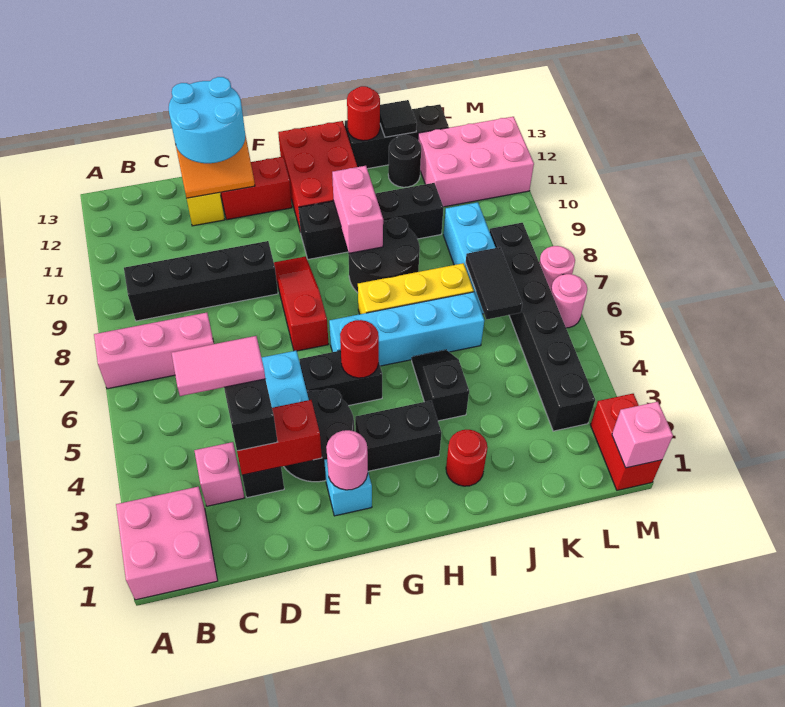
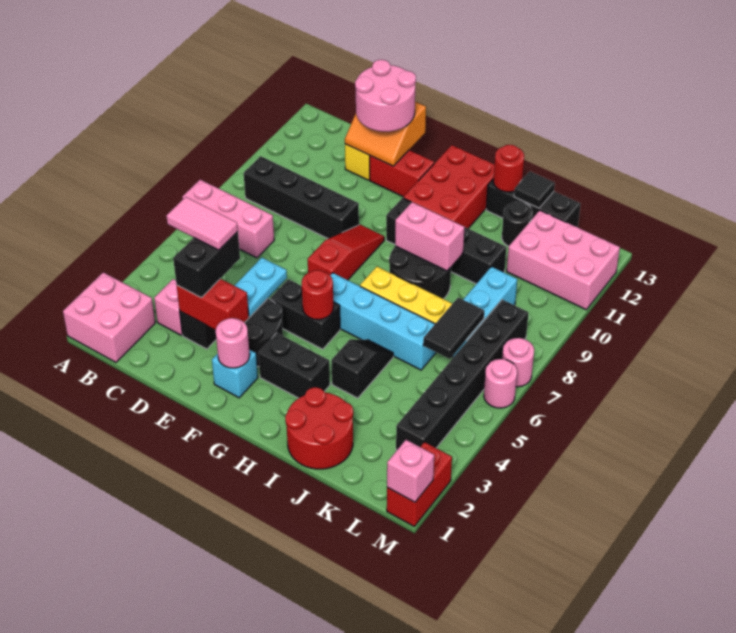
cyan round brick D12:E13 level 3 -> pink round brick D12:E13 level 3
pink brick H9:H10 level 2 -> pink brick H9:I9 level 2
red round brick I2 level 1 -> red round brick I1:J2 level 1

